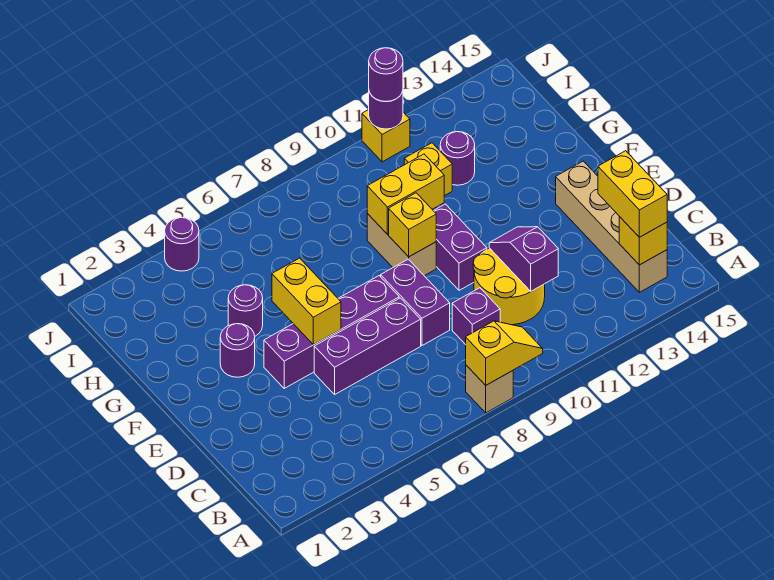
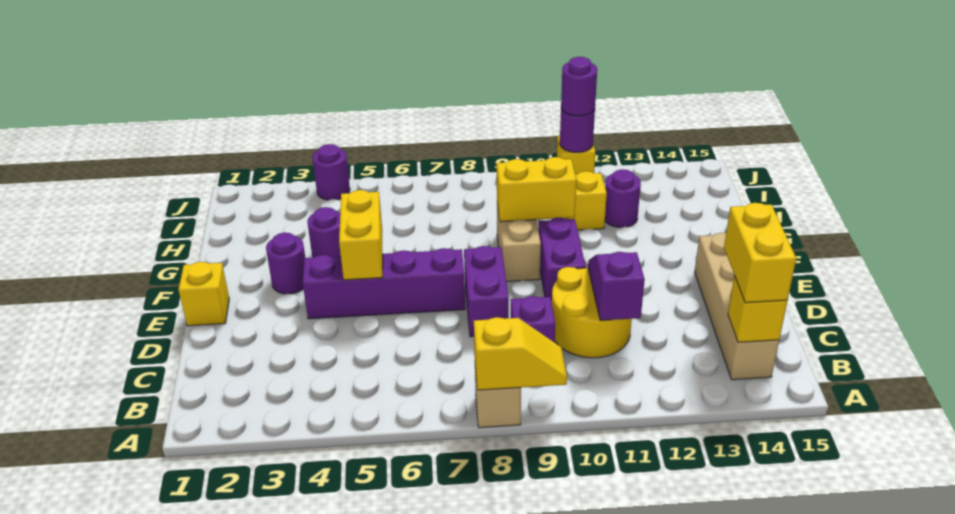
purple brick D5:D7 level 1 -> none
yellow brick F9 level 2 -> yellow brick E1 level 1

